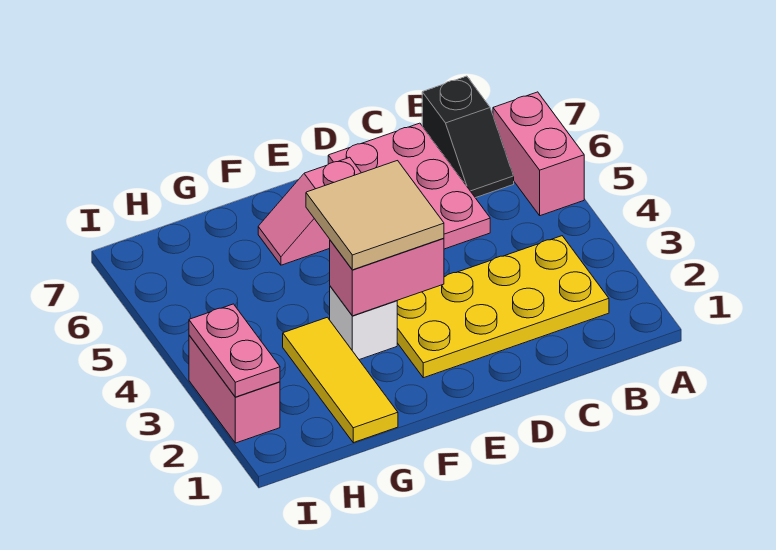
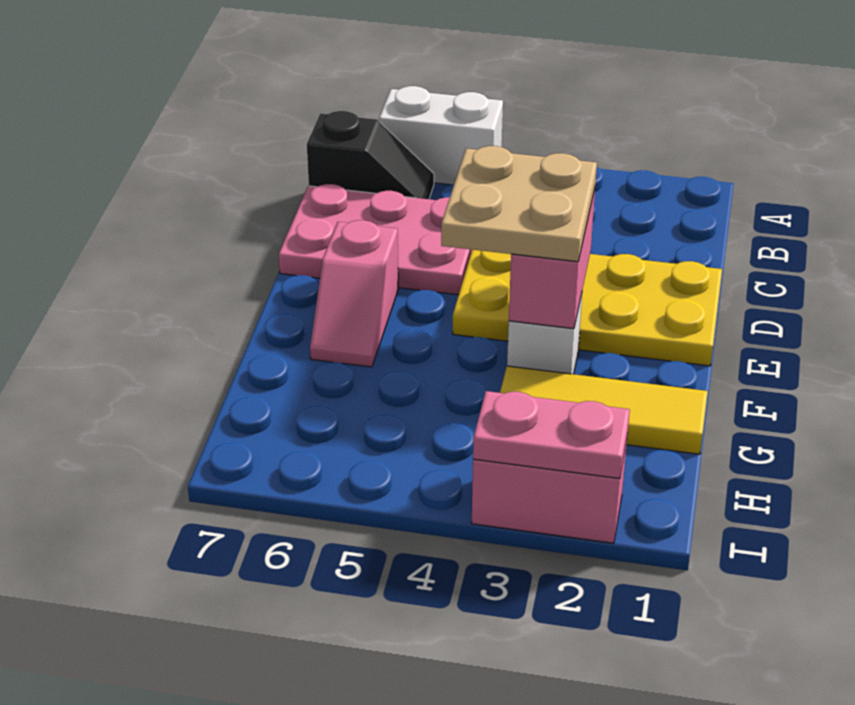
pink brick A5:A6 level 1 -> white brick A5:A6 level 1
yellow plate B2:E3 level 1 -> yellow plate D1:E4 level 1
tan tile E3:F4 level 3 -> tan plate E3:F4 level 3

